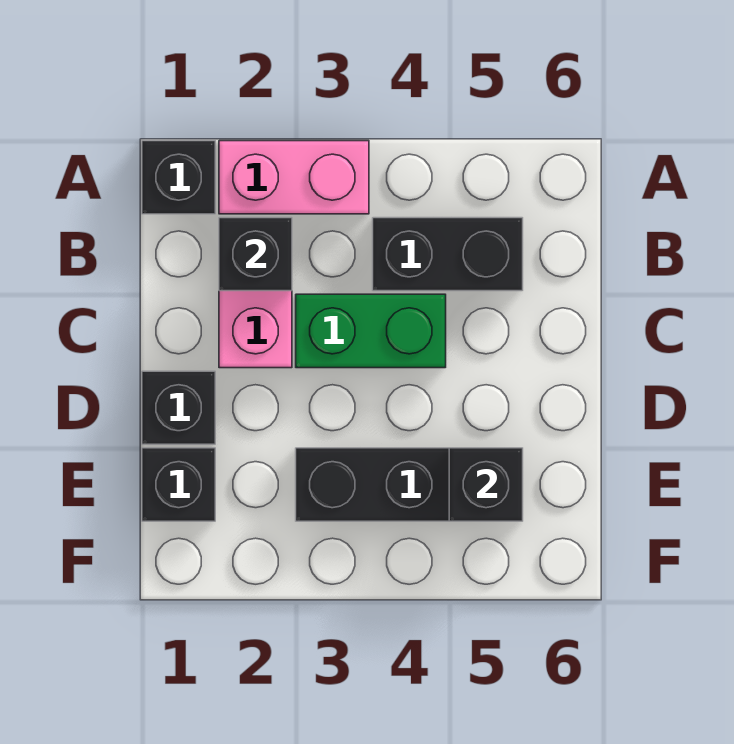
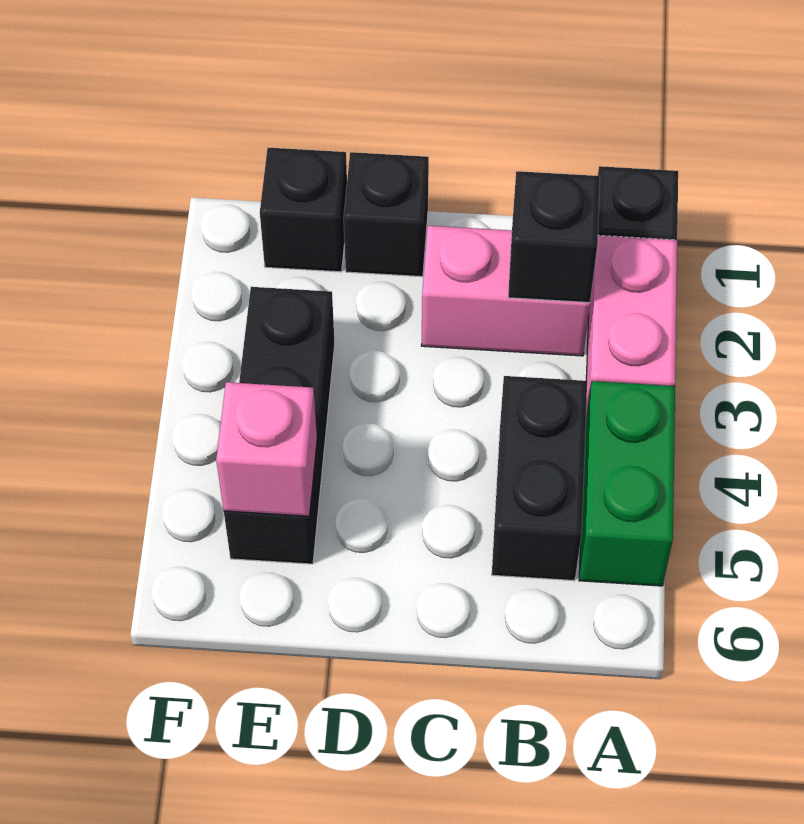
green brick C3:C4 level 1 -> green brick A4:A5 level 1
black brick E5 level 2 -> pink brick E5 level 2

